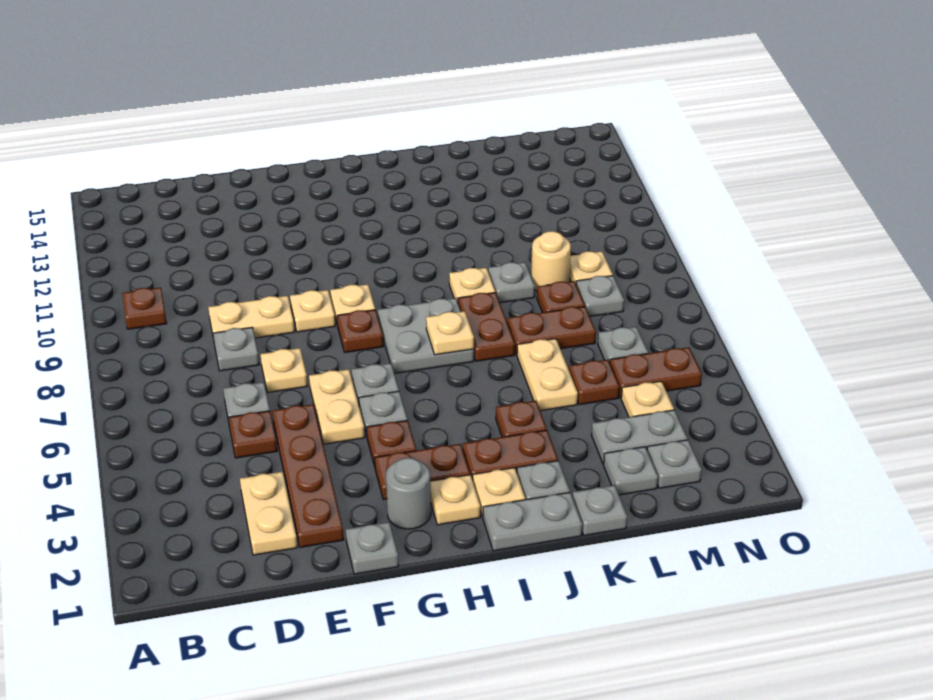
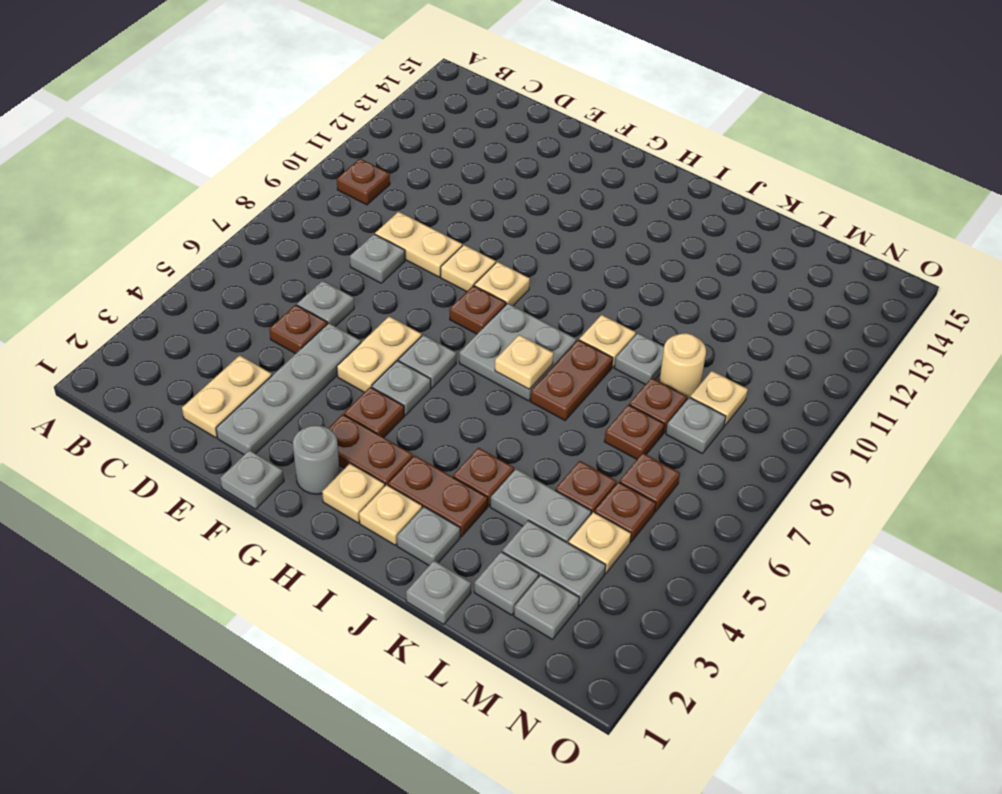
brown plate E2:E5 level 1 -> grey plate E2:E5 level 1
tan plate E7 level 1 -> none
grey plate I1:J1 level 1 -> grey plate K4:L4 level 1
tan plate K5:K6 level 1 -> none
brown plate K7:L7 level 1 -> brown plate L7 level 1
brown plate M5:N5 level 1 -> brown plate M5 level 1
grey plate M6 level 1 -> brown plate M6 level 1

